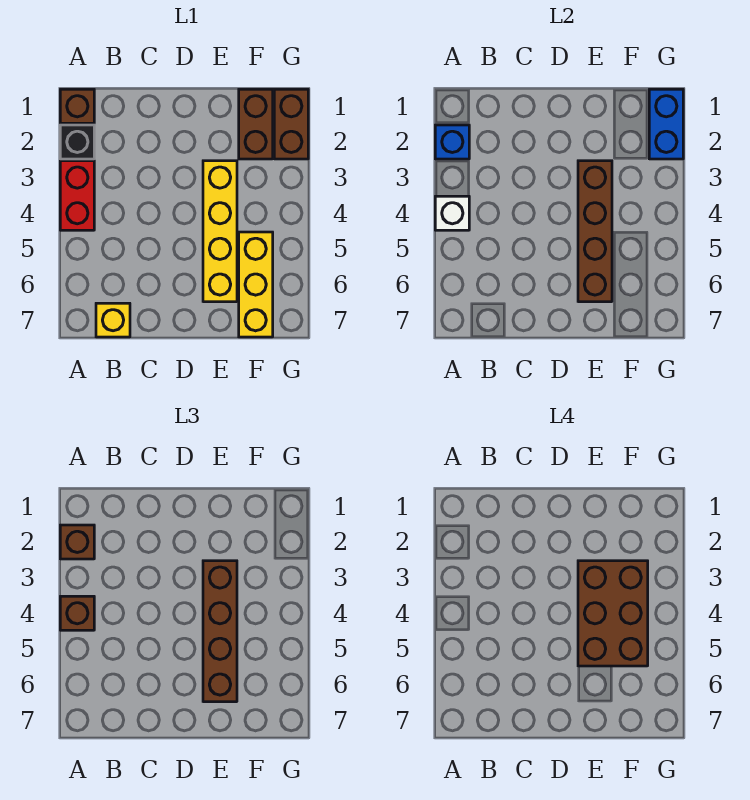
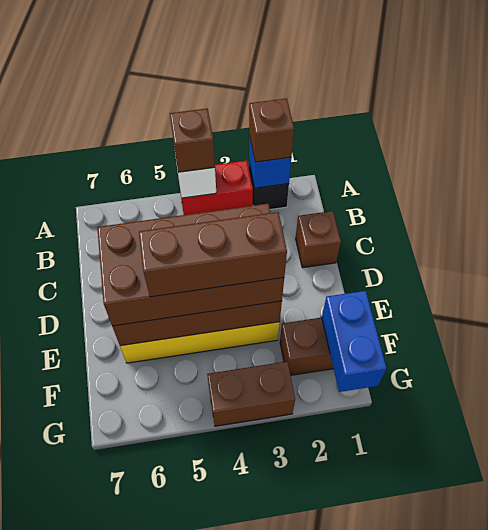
brown brick A1 level 1 -> brown brick C1 level 1
yellow brick B7 level 1 -> none
brown brick E3:E6 level 3 -> brown brick D3:E6 level 3
brown brick E3:F5 level 4 -> brown brick E3:E5 level 4
yellow brick F5:F7 level 1 -> none
brown brick G1:G2 level 1 -> brown brick G3:G4 level 1
blue brick G1:G2 level 2 -> blue brick F1:G1 level 2

